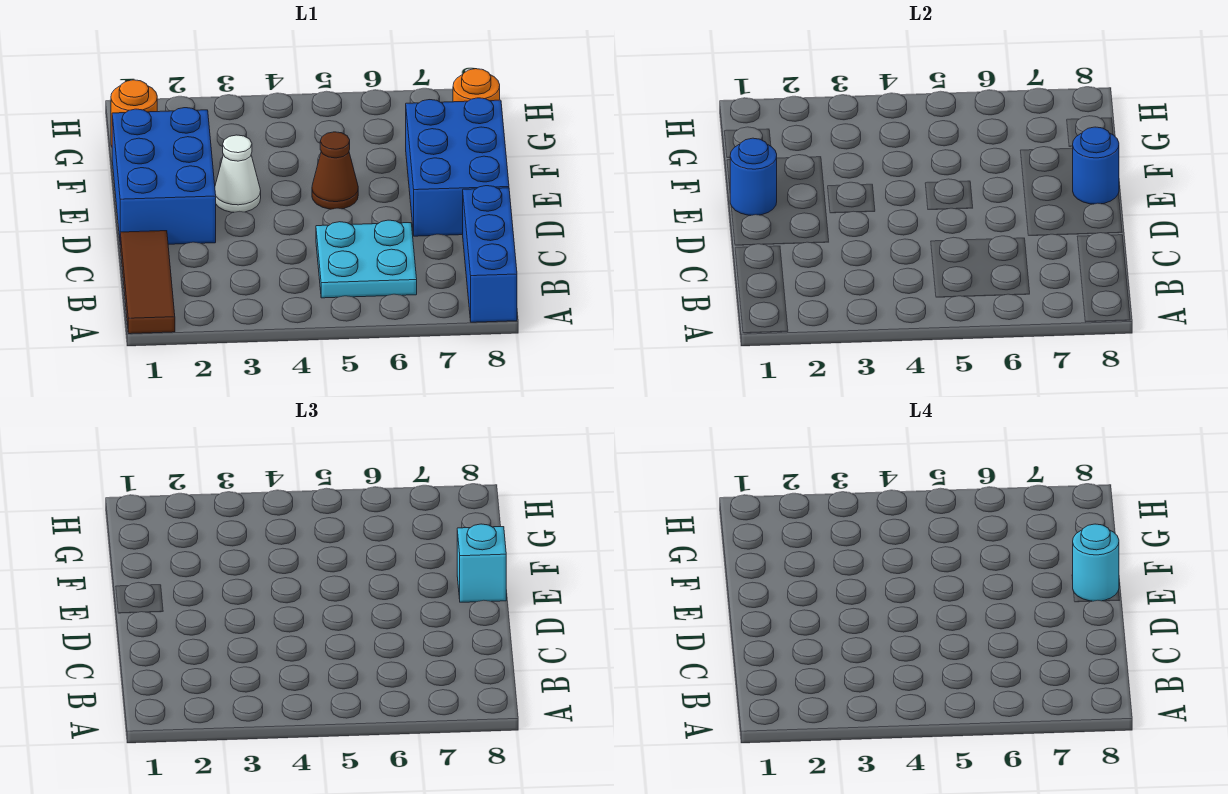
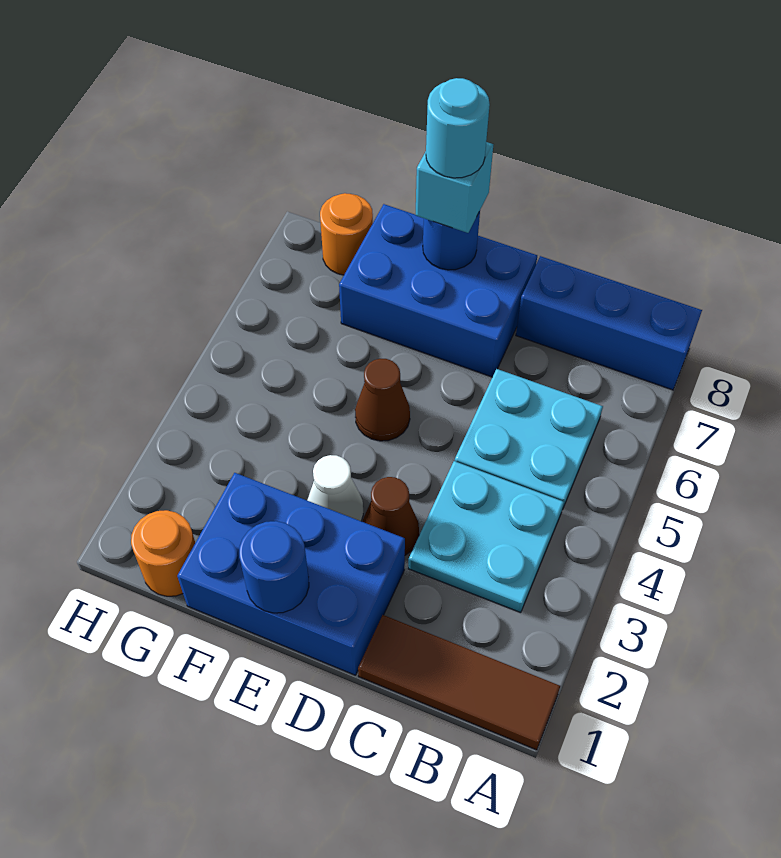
none -> cyan plate B3:C4 level 1
none -> brown cone D3 level 1

